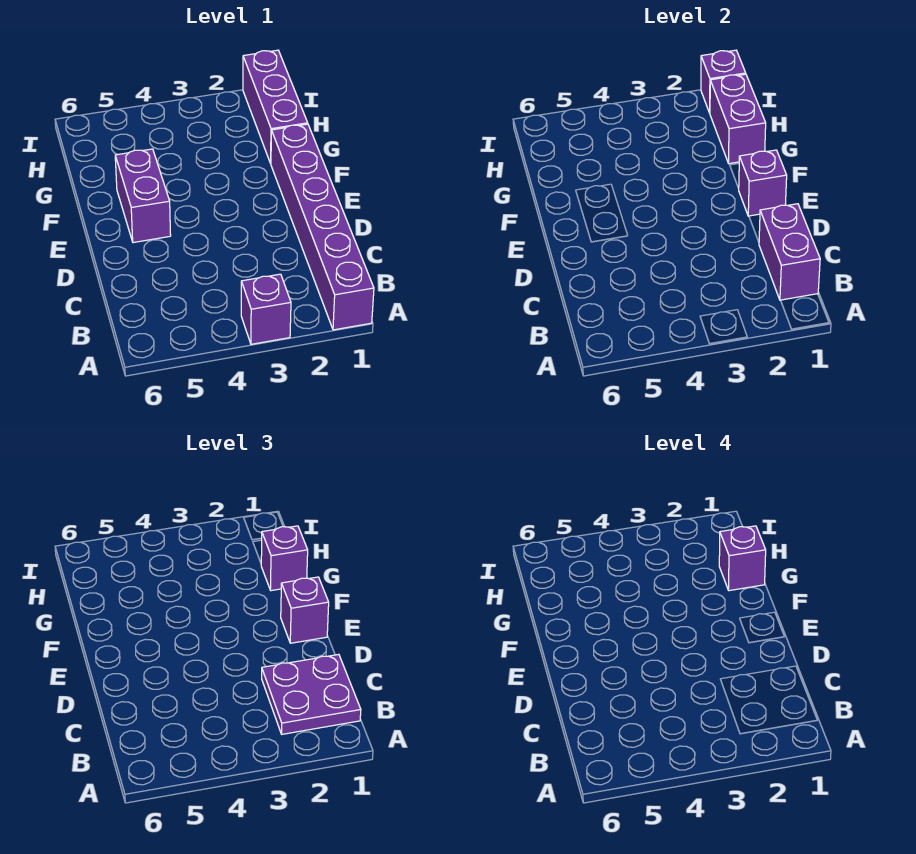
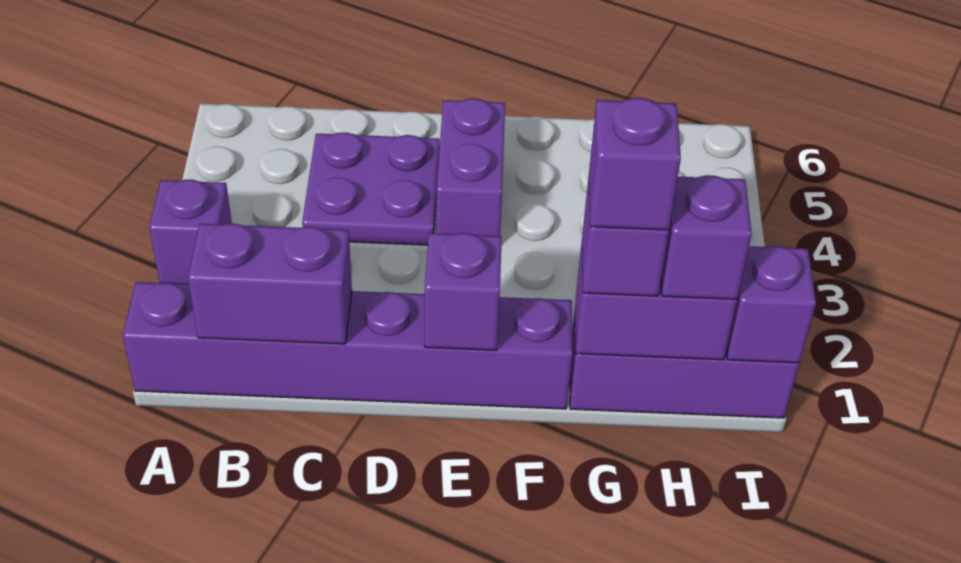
purple plate B1:C2 level 3 -> purple plate C4:D5 level 1
purple brick E1 level 3 -> purple brick H1 level 3
purple brick E5:F5 level 1 -> purple brick E4:E5 level 1

